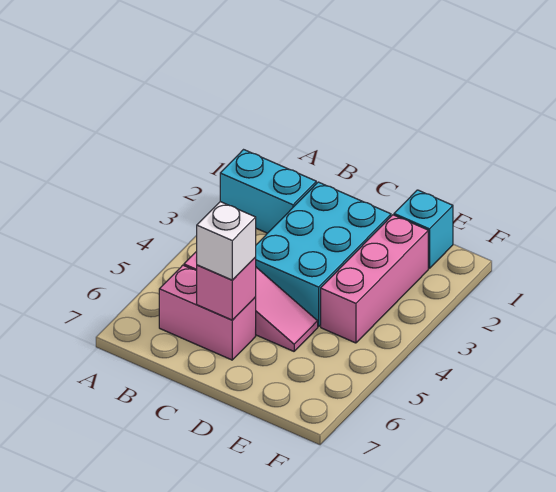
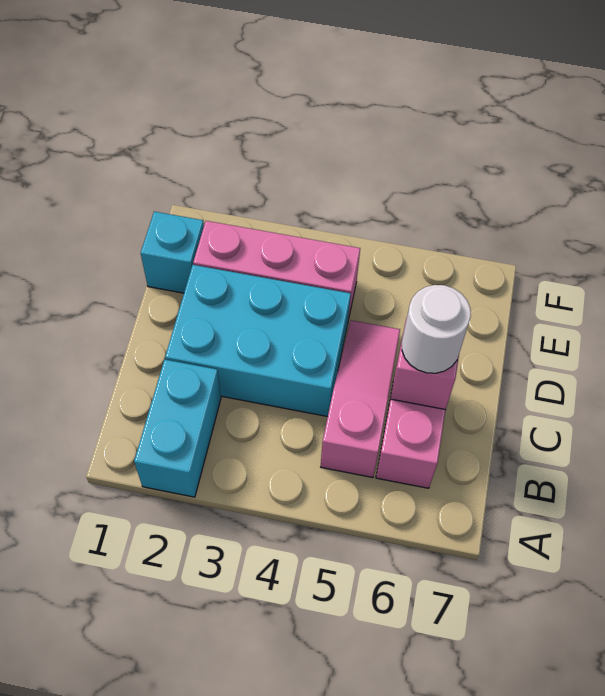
white brick C6 level 3 -> white round brick C6 level 3

